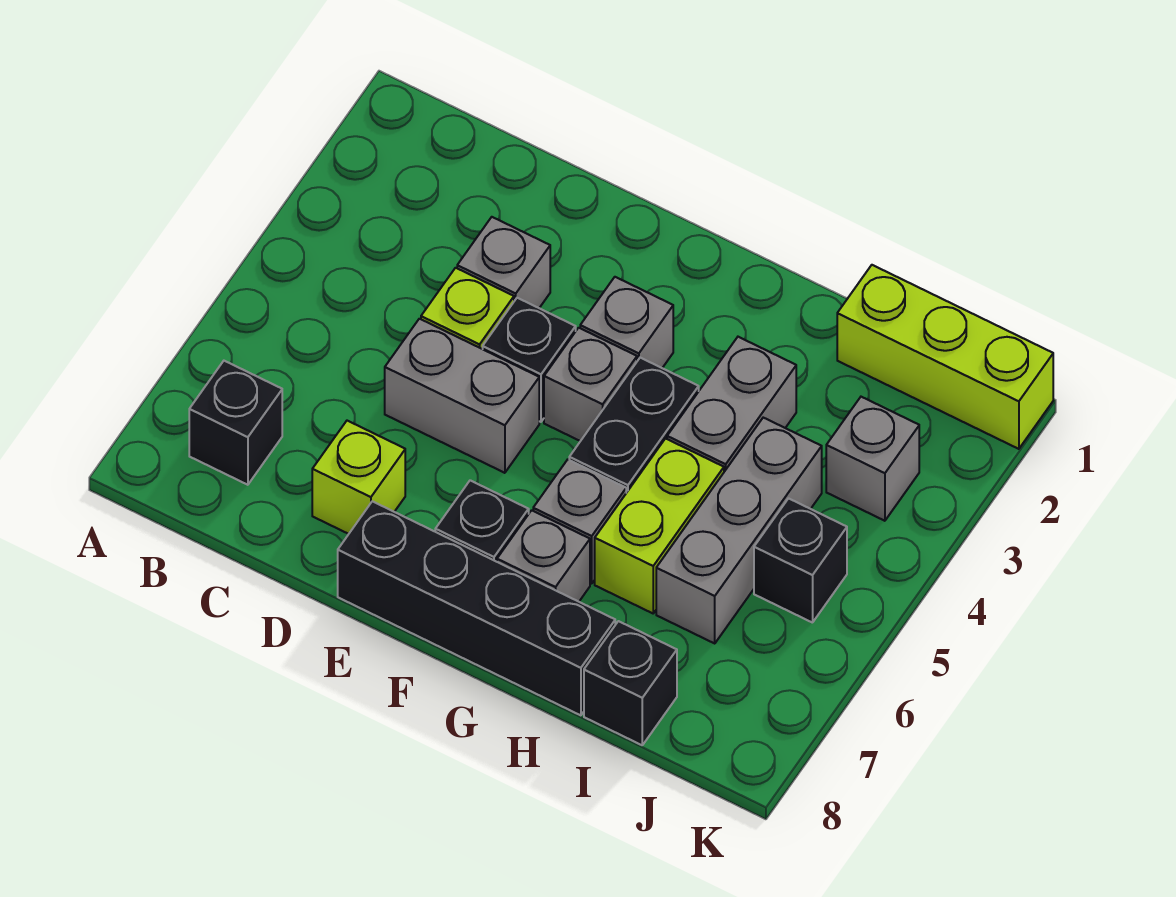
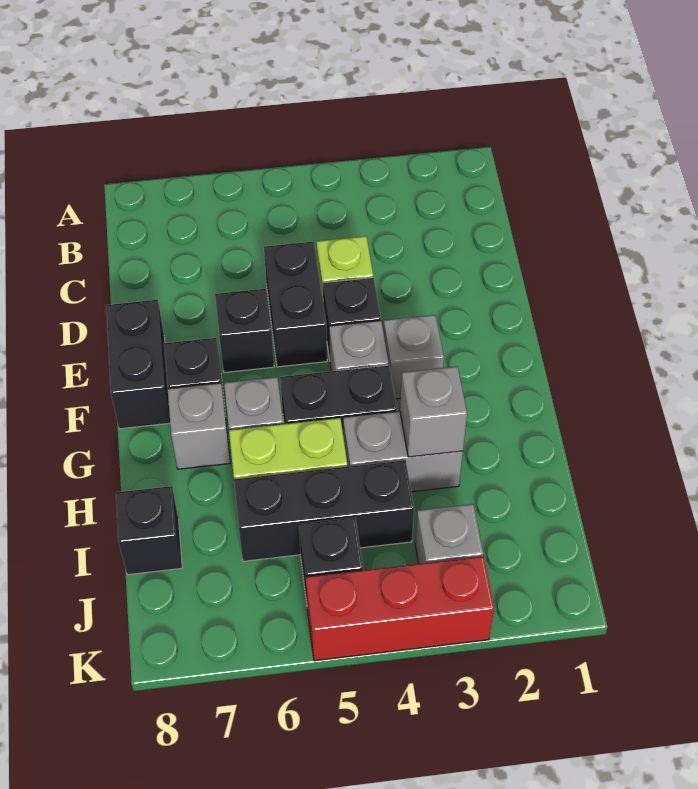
black brick B7 level 1 -> black brick E6 level 1
grey brick D3 level 1 -> grey brick H3 level 2
grey brick D5:E5 level 1 -> black brick D5:E5 level 1
lime brick D7 level 1 -> none
black brick E8:H8 level 1 -> black brick E8:F8 level 1
lime brick I1:K1 level 1 -> none
grey brick I4:I6 level 1 -> black brick I4:I6 level 1
none -> red brick K3:K5 level 1

